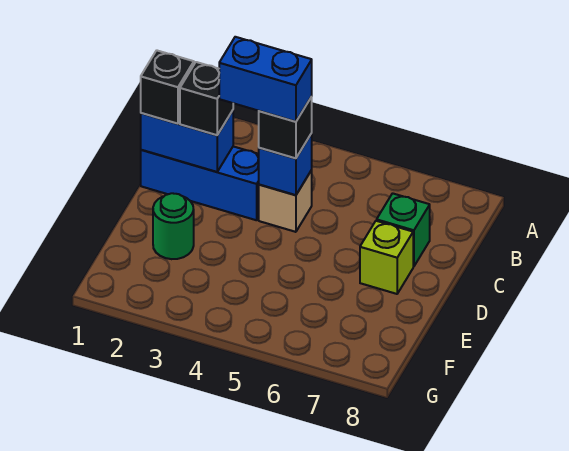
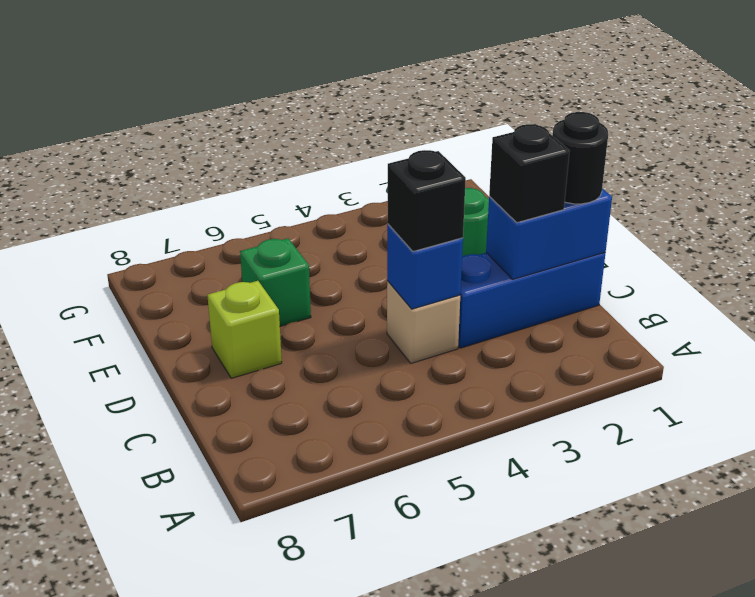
black brick C1 level 3 -> black round brick C1 level 3
blue brick C3:C4 level 4 -> none
green brick C7 level 1 -> green brick E6 level 1

